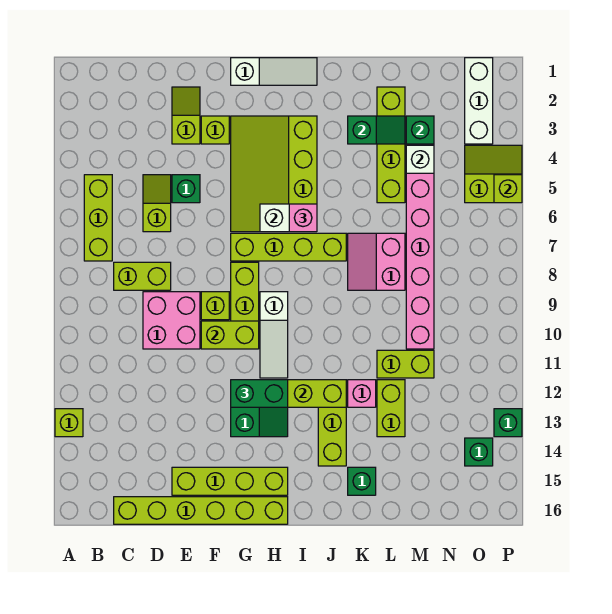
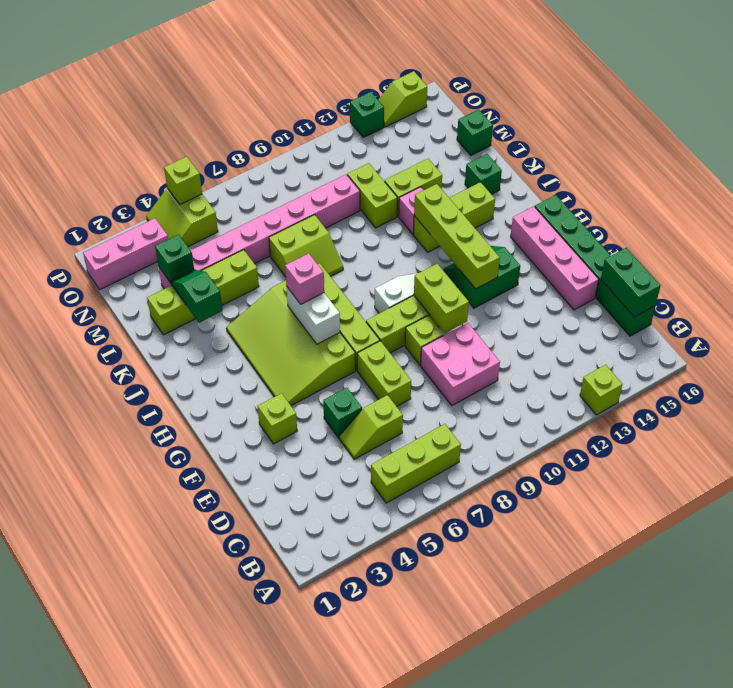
lime brick C8:D8 level 1 -> lime brick E7:F7 level 1
lime brick C16:H16 level 1 -> green brick C16:H16 level 1
lime slope E2:E3 level 1 top 3 -> lime slope P14:P15 level 1 top 15
lime brick E15:H15 level 1 -> pink brick E15:H15 level 1
white slope G1:I1 level 1 top G -> none
lime slope G3:I6 level 1 top I -> lime slope G4:J6 level 1 top 6
green brick G12:H12 level 3 -> green brick C16:D16 level 2
pink slope K7:L8 level 1 top L -> lime slope K7:L8 level 1 top L
white brick M4 level 2 -> none
white brick O1:O3 level 1 -> pink brick O1:O3 level 1
green brick O14 level 1 -> green brick M16 level 1

